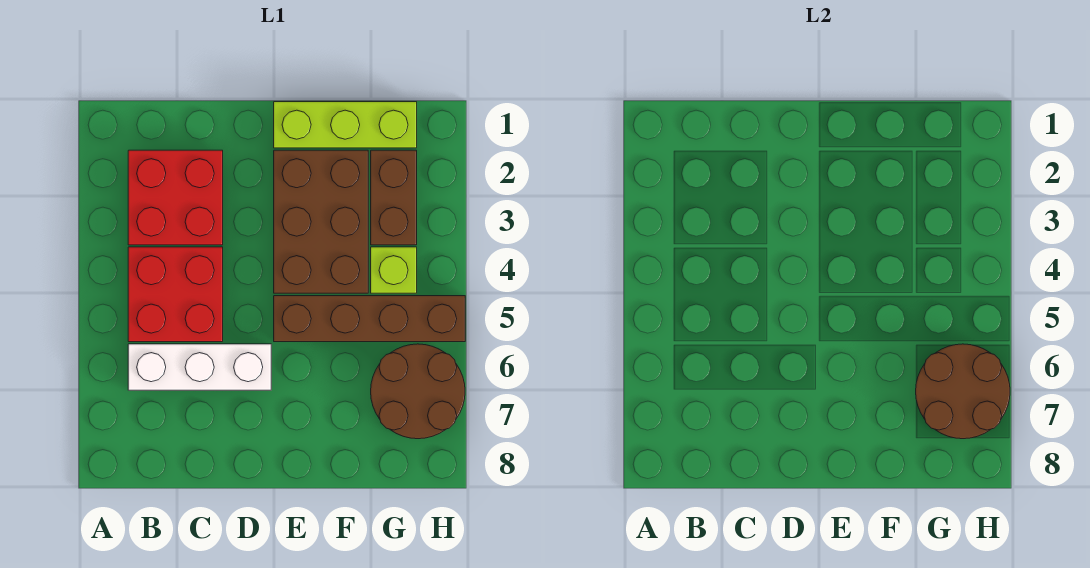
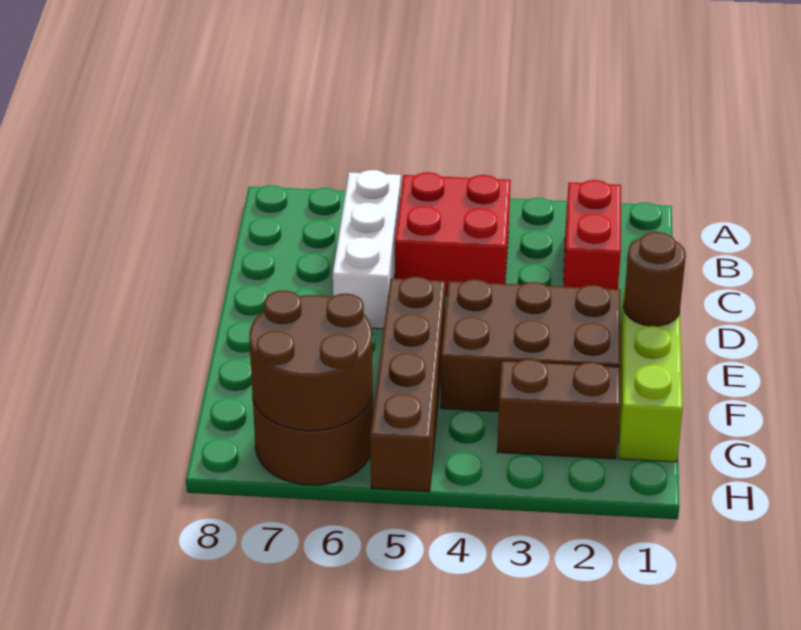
red brick B2:C3 level 1 -> red brick B2:C2 level 1
none -> brown round brick E1 level 2
lime brick G4 level 1 -> none

